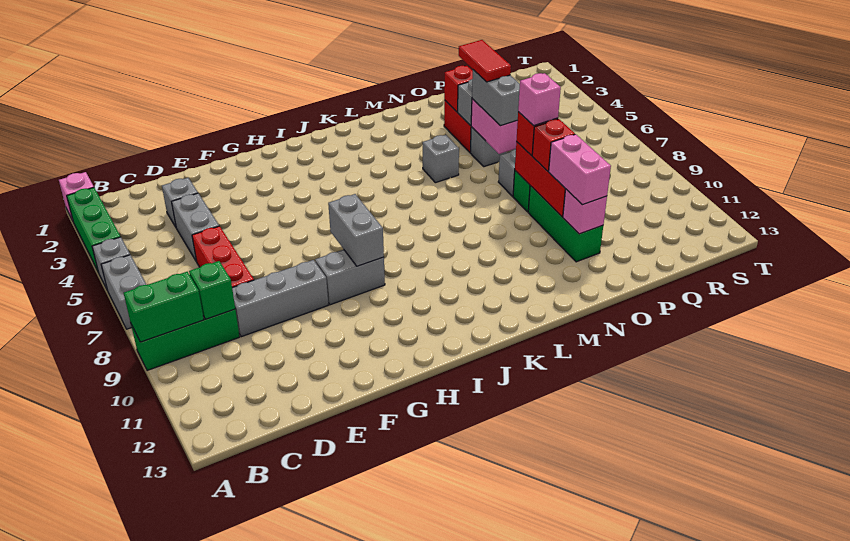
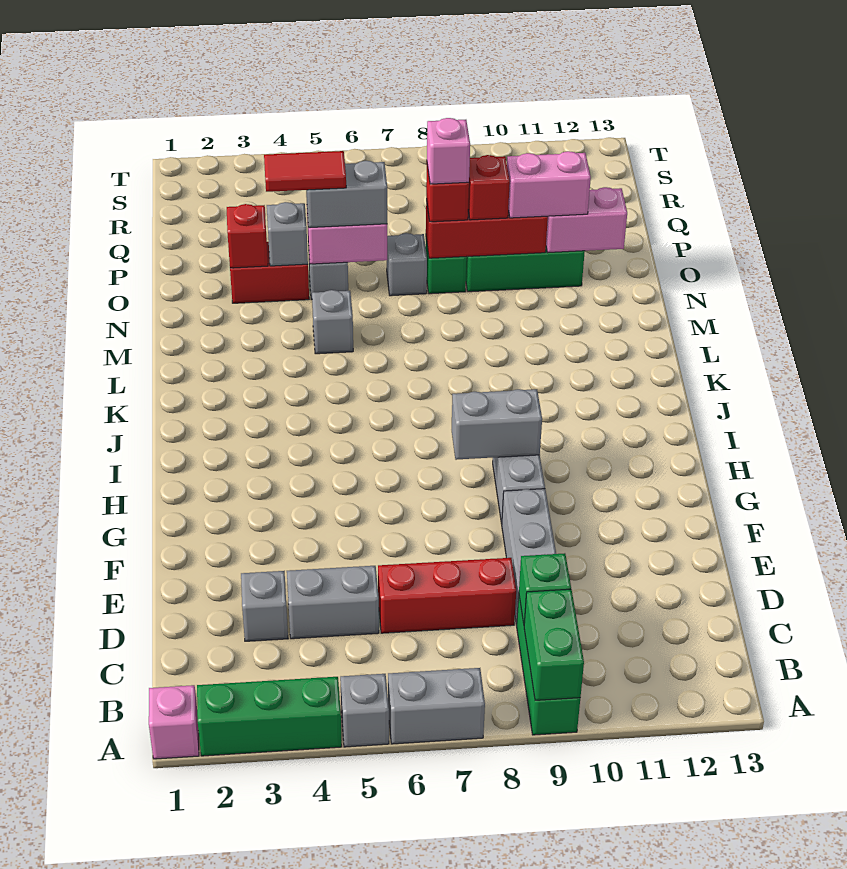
pink brick O11 level 2 -> pink brick O11:O12 level 2

